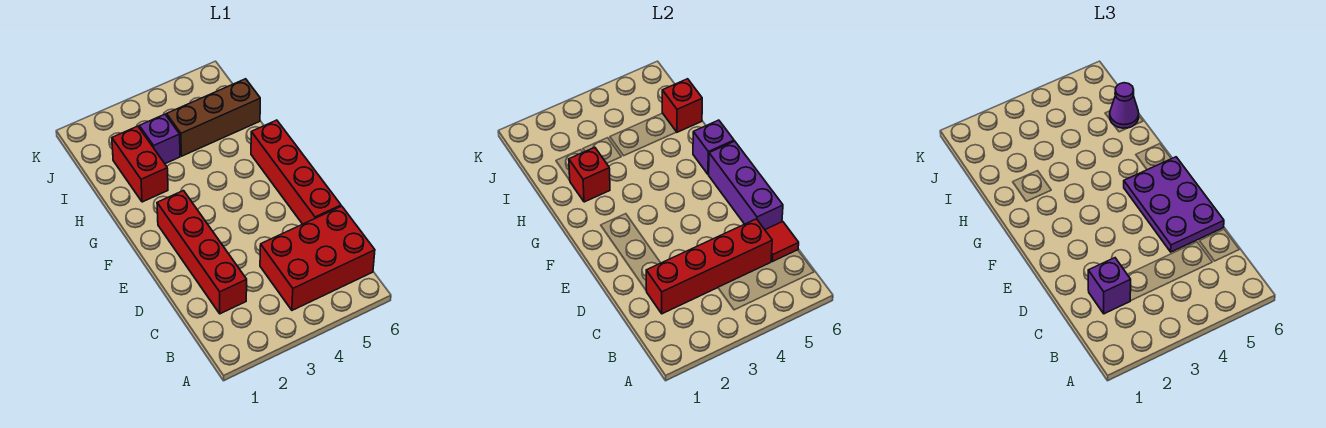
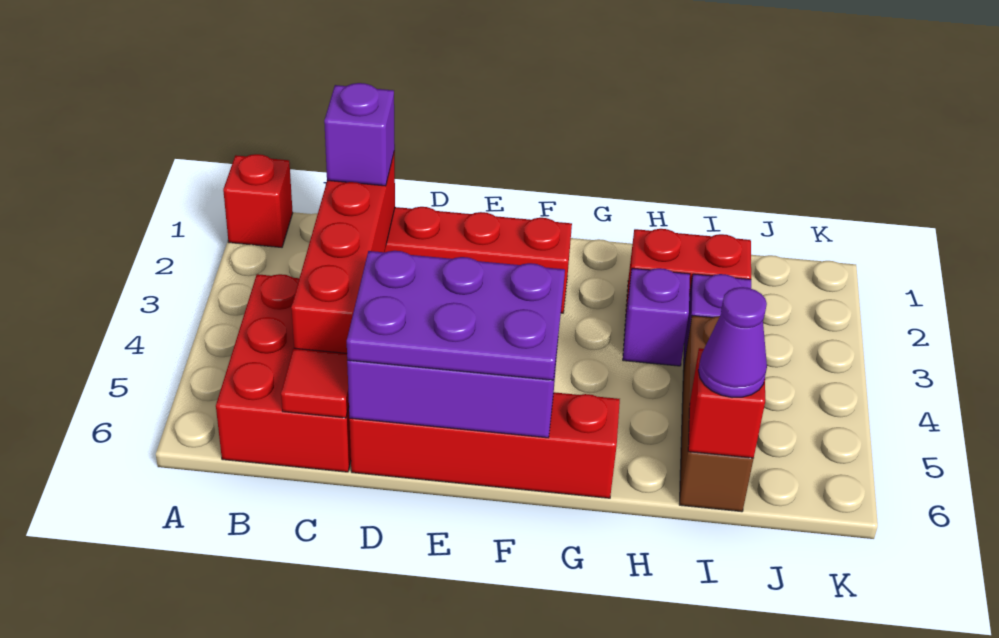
purple brick G6 level 2 -> purple brick H3 level 1
red brick H2 level 2 -> red brick A1 level 1

